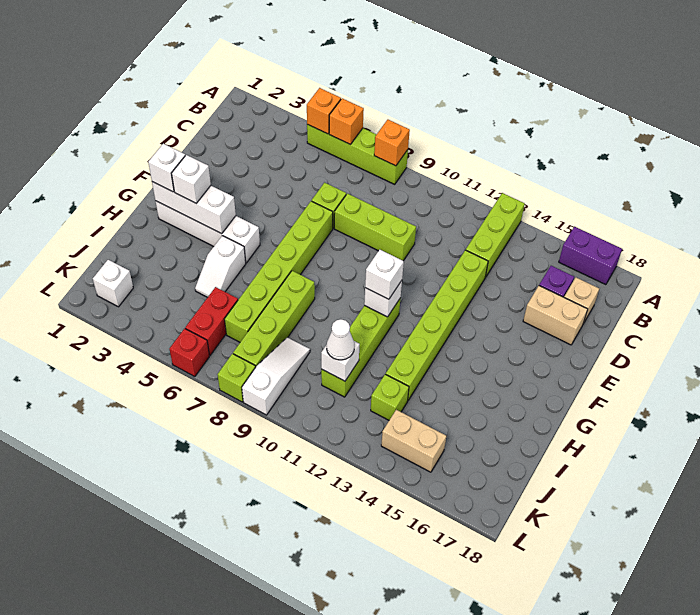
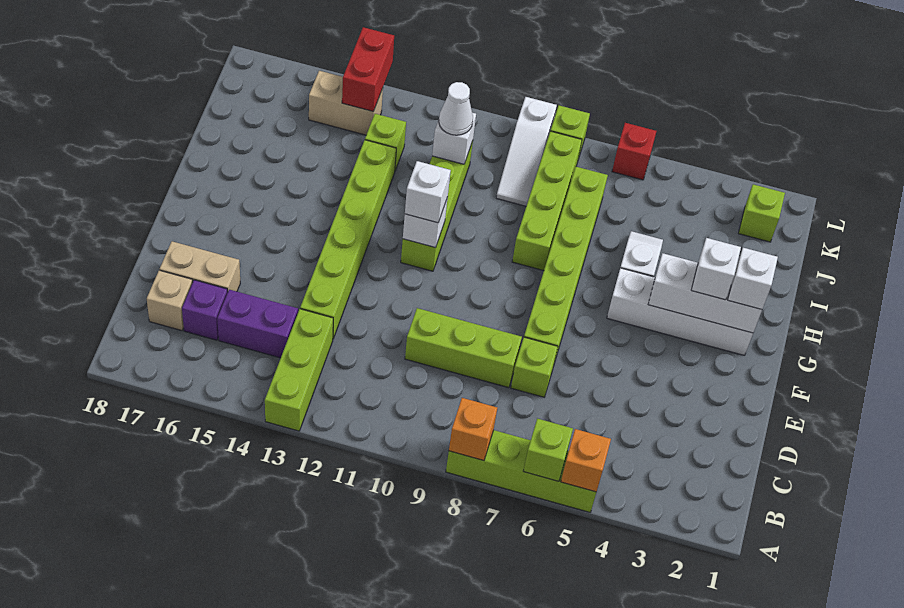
orange brick A6 level 2 -> lime brick A6 level 2
purple brick A16:A17 level 1 -> purple brick C14:C15 level 1
red brick J6:K6 level 1 -> red brick K14:L14 level 2
white brick K2 level 1 -> lime brick K2 level 1

